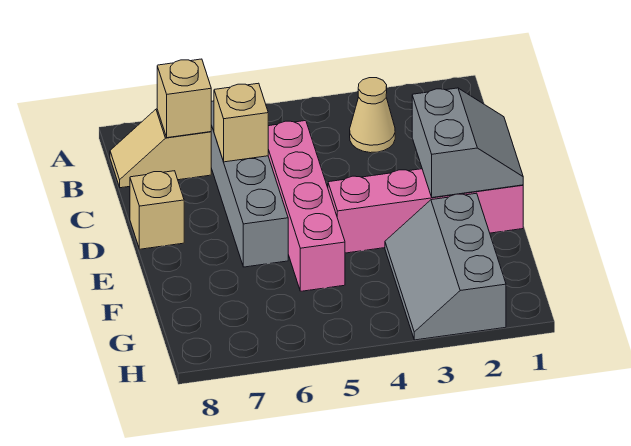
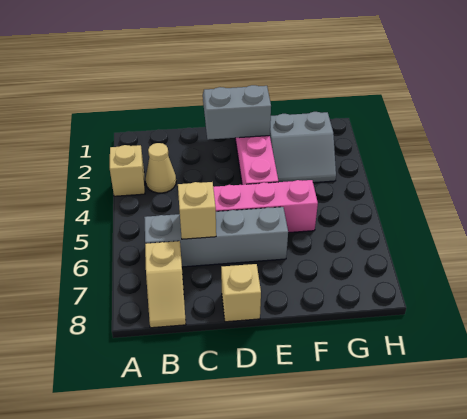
tan brick B7 level 2 -> tan brick A3 level 1
grey slope F2:H3 level 1 top 2 -> grey slope F2:G3 level 1 top 2

